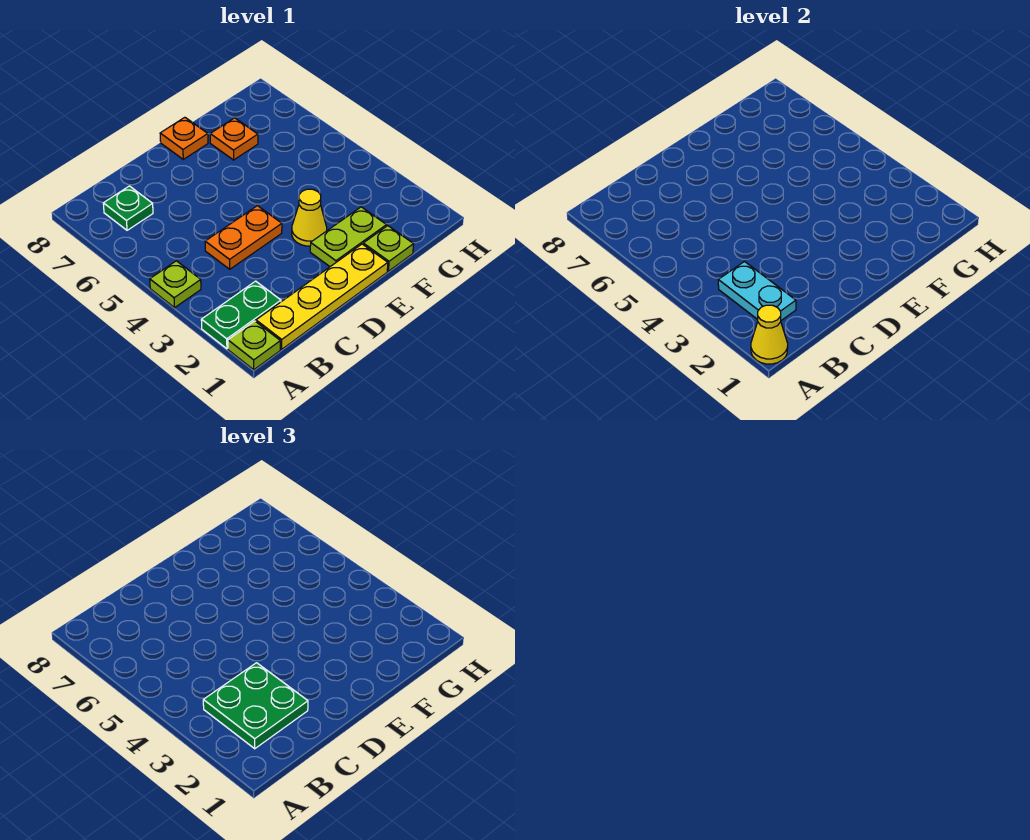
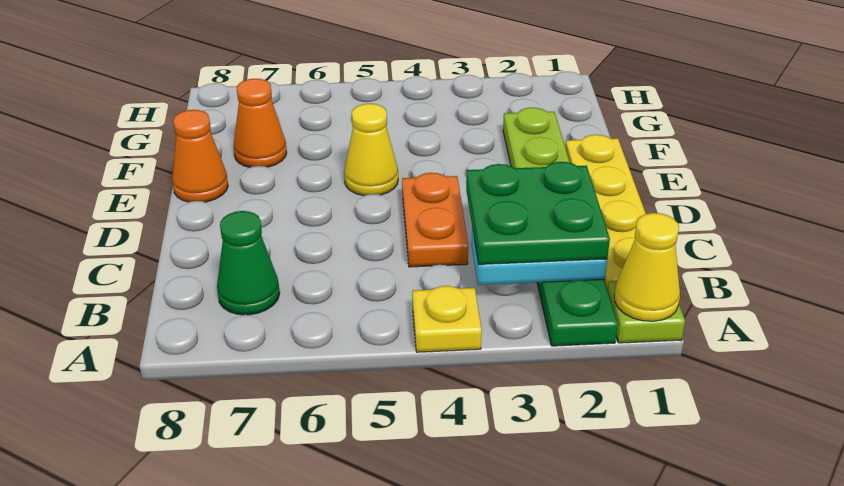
lime plate A4 level 1 -> yellow plate A4 level 1
green plate B7 level 1 -> green cone B7 level 1
yellow cone E3 level 1 -> yellow cone E5 level 1
orange plate E8 level 1 -> orange cone E8 level 1
lime plate F1 level 1 -> none
orange plate F7 level 1 -> orange cone F7 level 1

